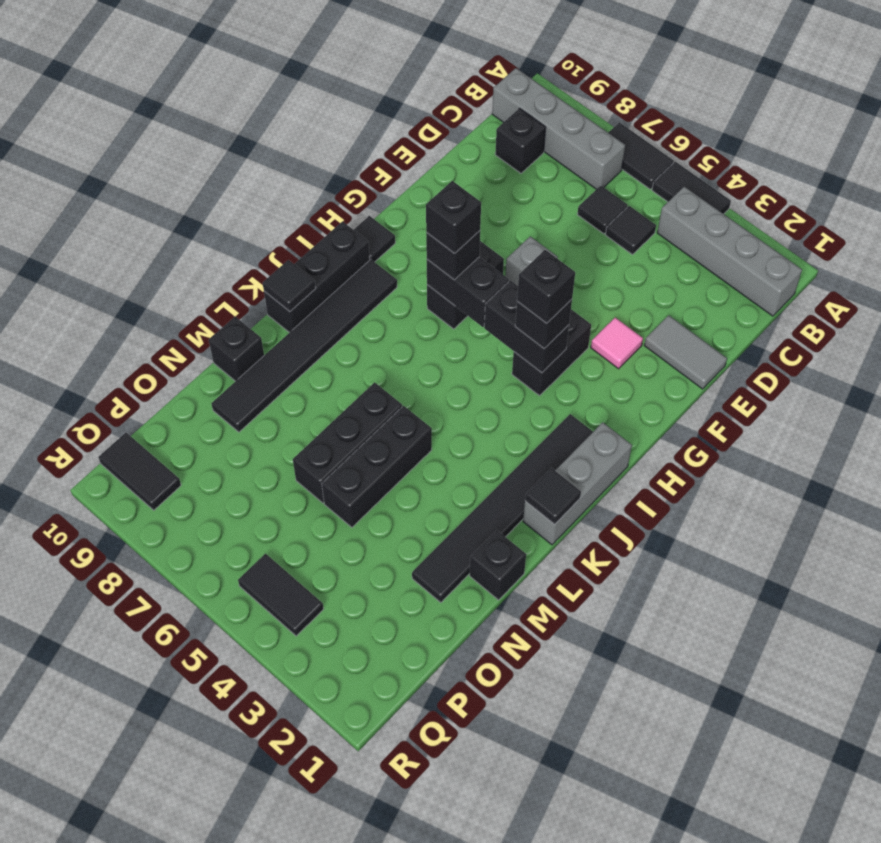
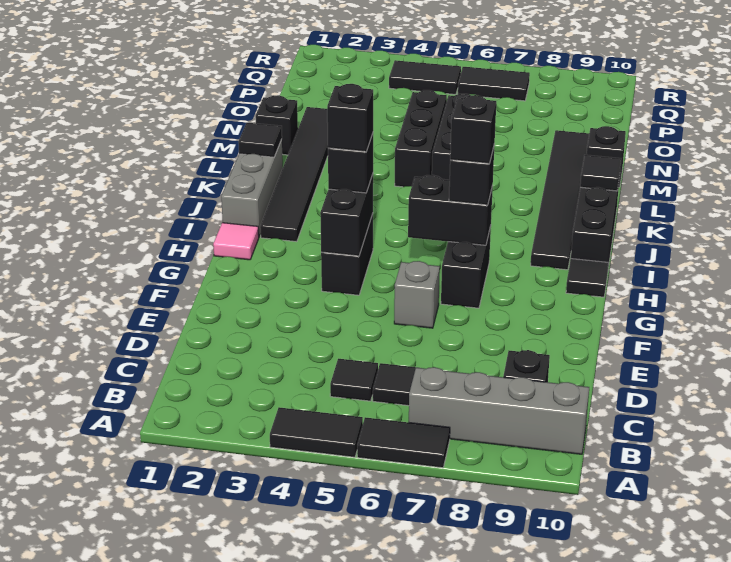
grey brick B1:B4 level 1 -> none
grey tile E1:E2 level 1 -> none
pink tile F3 level 1 -> pink tile H1 level 1
black brick H4:H5 level 2 -> black brick G4:H4 level 2
black tile Q9:Q10 level 1 -> black tile Q6:Q7 level 1

